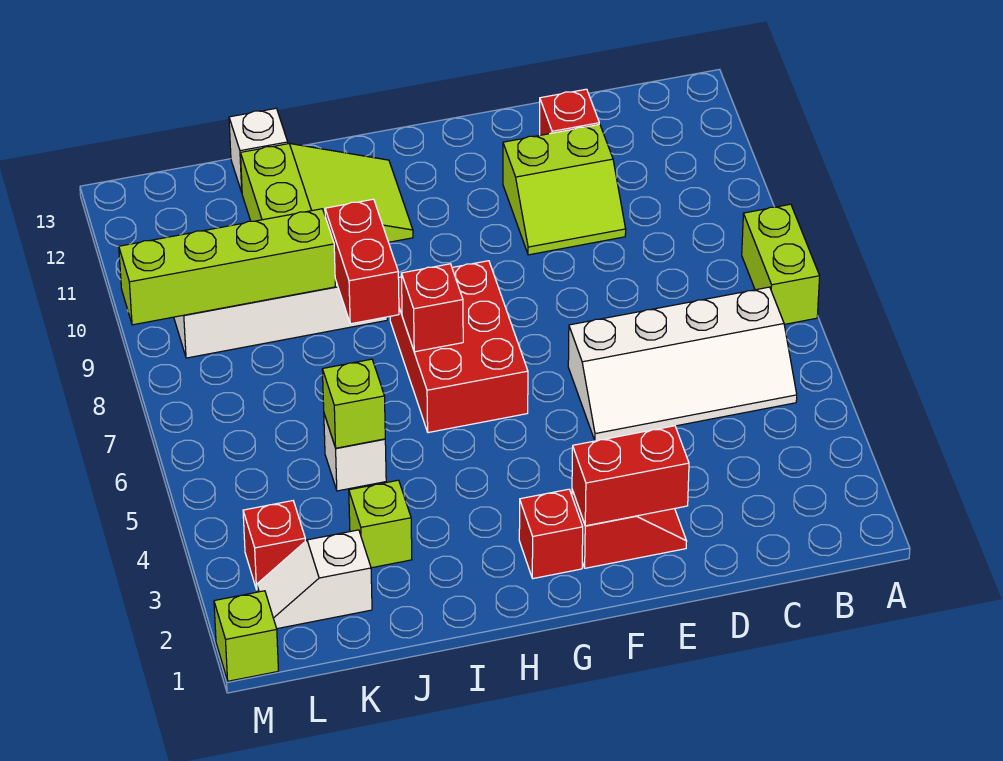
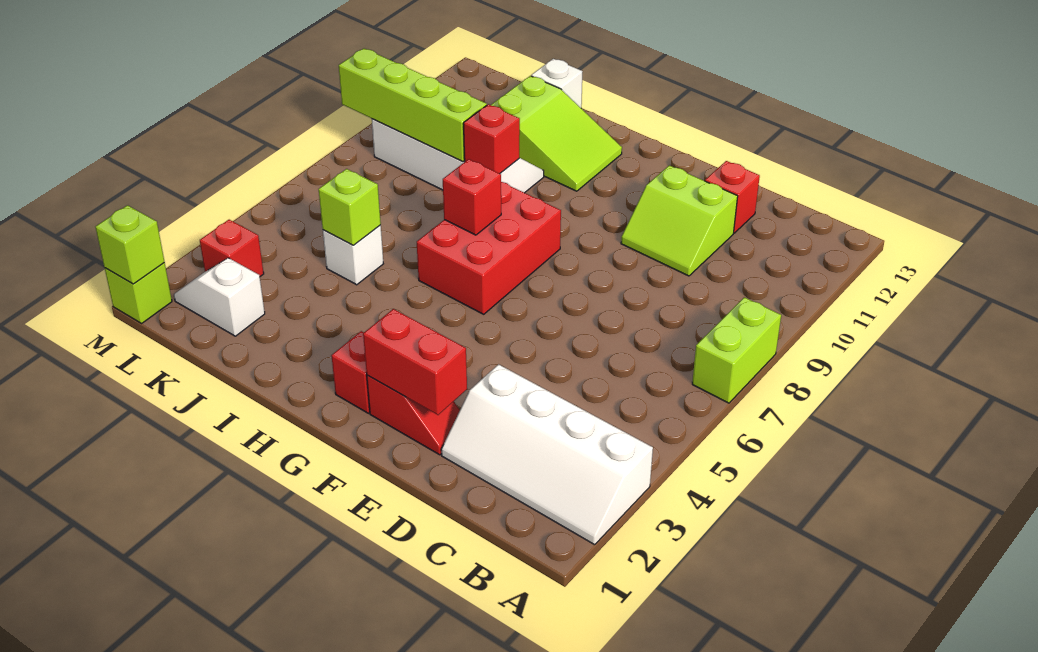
white slope B5:E6 level 1 top 6 -> white slope A2:D3 level 1 top 3
red brick I8:I9 level 2 -> red brick I9 level 2
lime brick J3 level 1 -> lime brick M1 level 2

